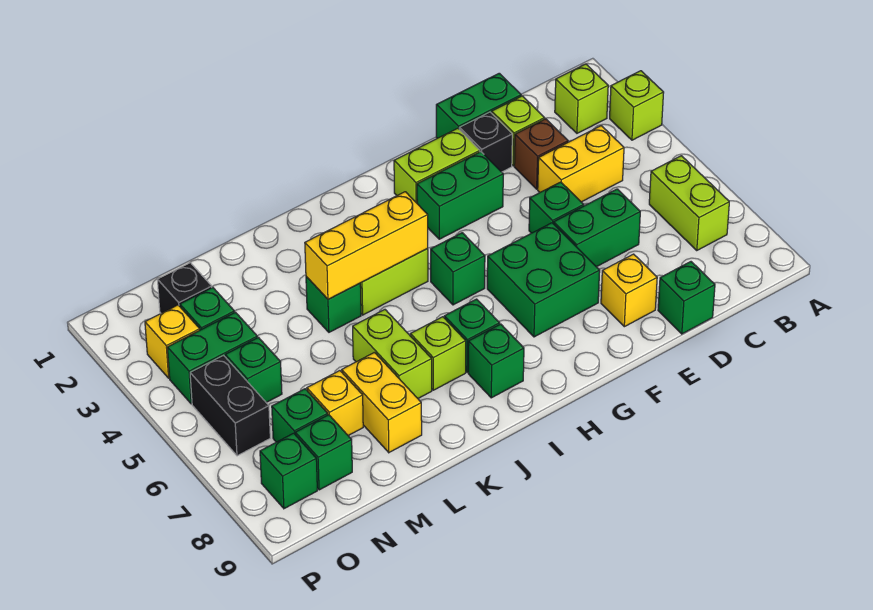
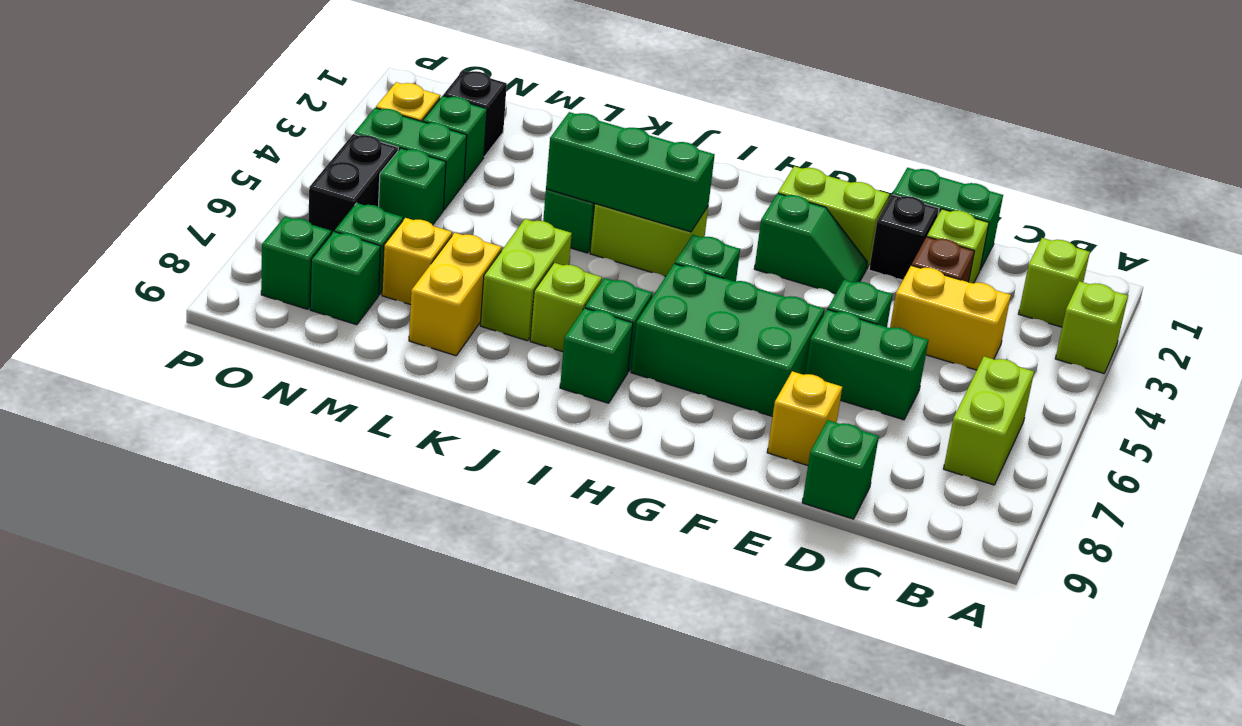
green brick F3:G3 level 1 -> green slope F3:G3 level 1 top G
green brick F6:G7 level 1 -> green brick F6:H7 level 1
yellow brick I4:K4 level 2 -> green brick I4:K4 level 2

